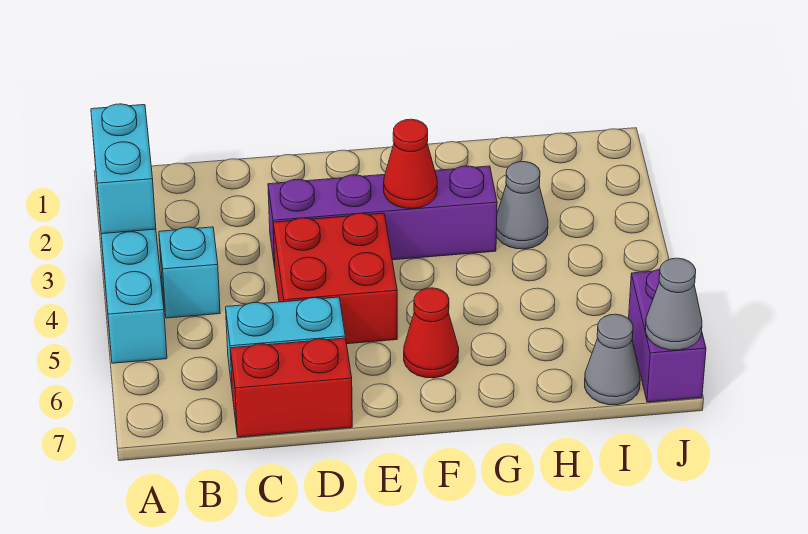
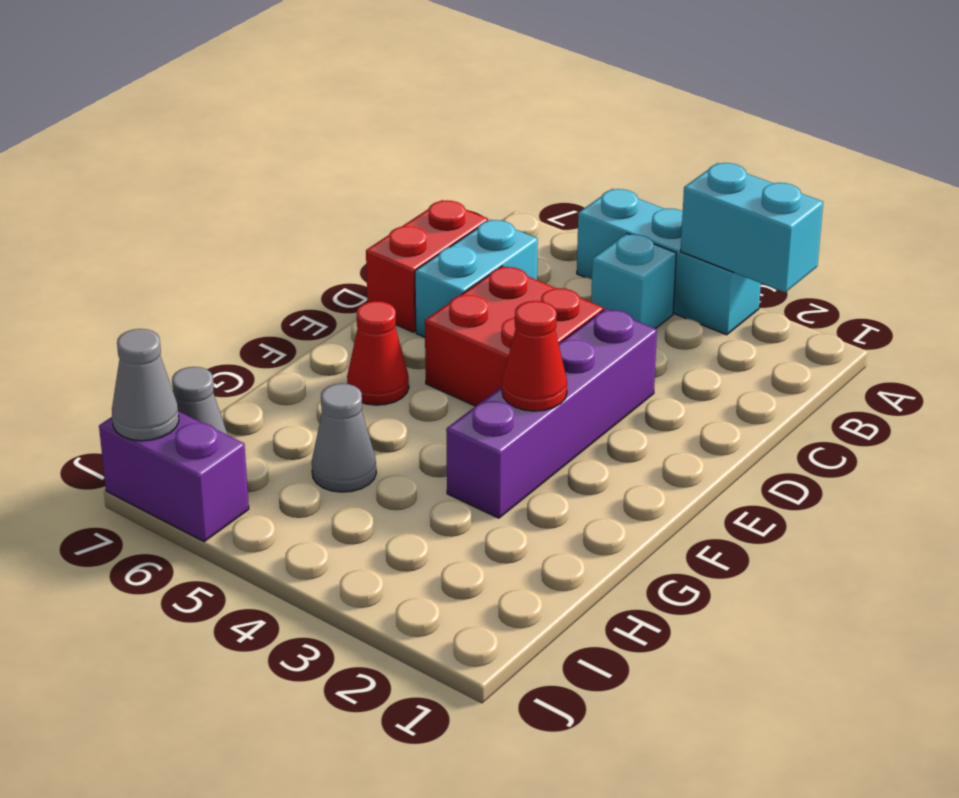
grey cone H3 level 1 -> grey cone H5 level 1

